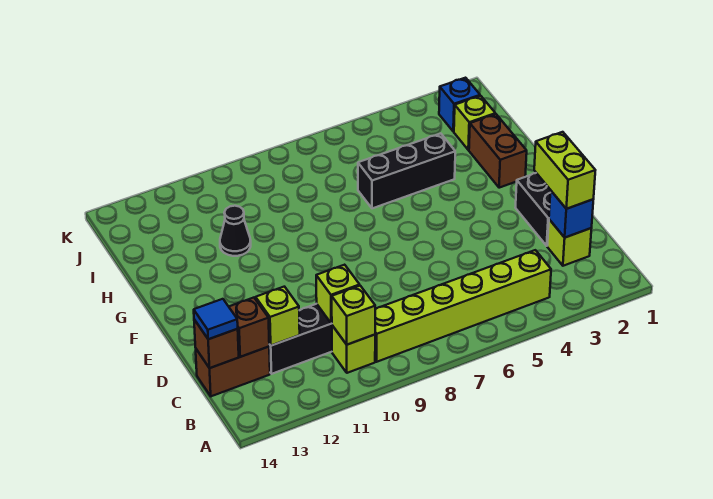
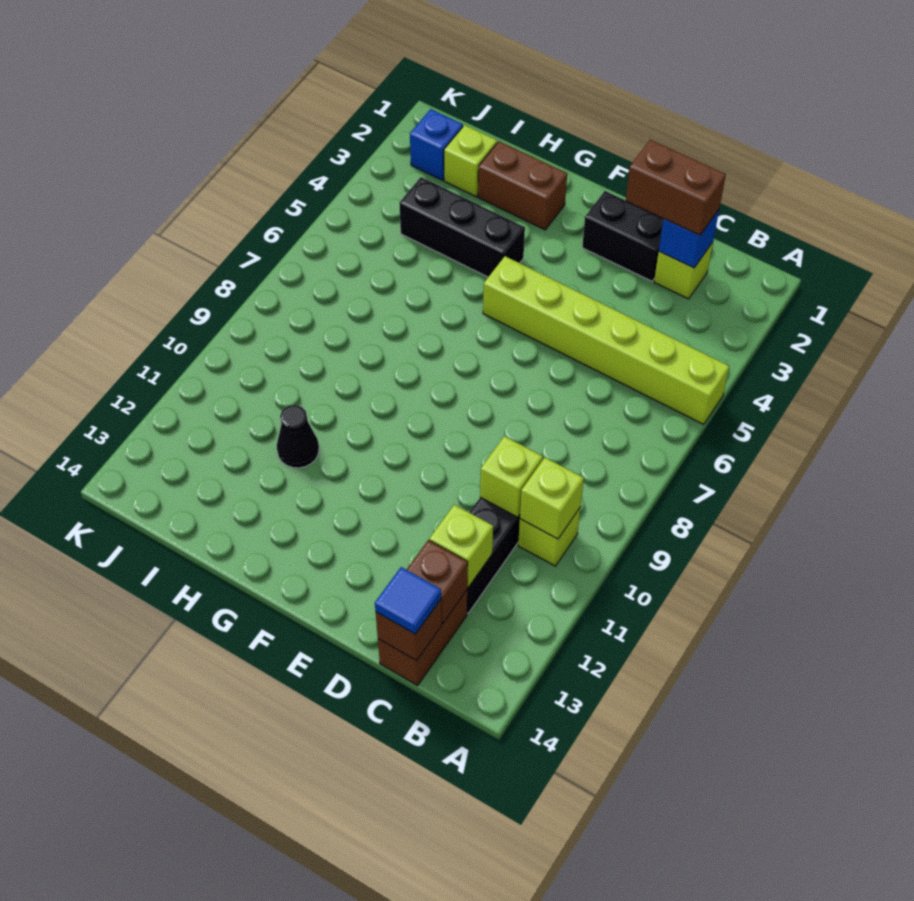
lime brick B4:B9 level 1 -> lime brick A5:F5 level 1
lime brick C2:D2 level 3 -> brown brick C2:D2 level 3
black brick H4:H6 level 1 -> black brick G4:I4 level 1

